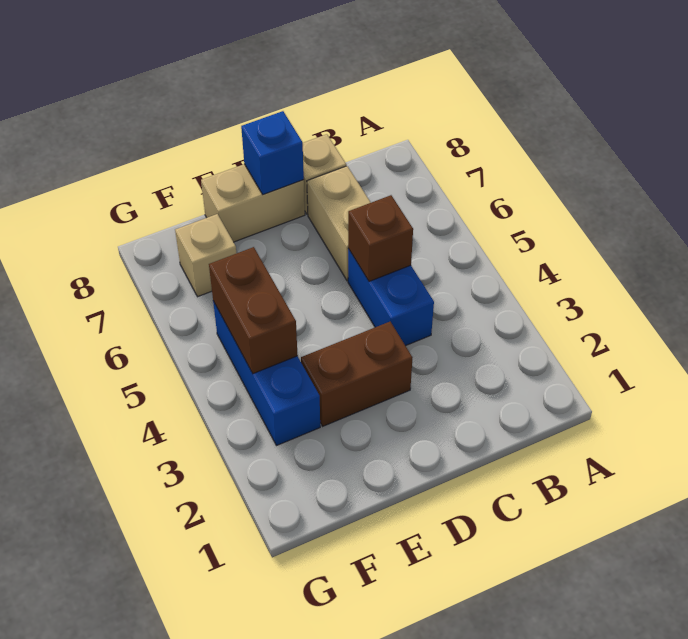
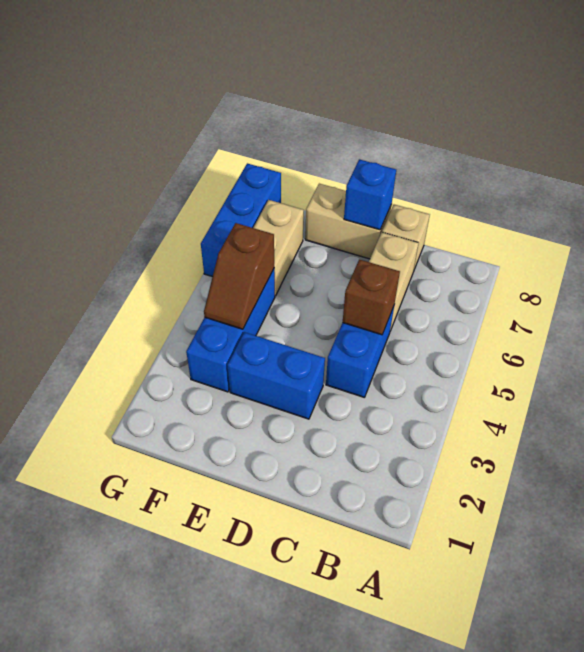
brown brick D3:E3 level 1 -> blue brick D3:E3 level 1
brown brick F4:F5 level 2 -> brown slope F4:F5 level 2 top 5
tan brick F7 level 1 -> tan brick F6:F7 level 1
none -> blue brick G6:G8 level 1

